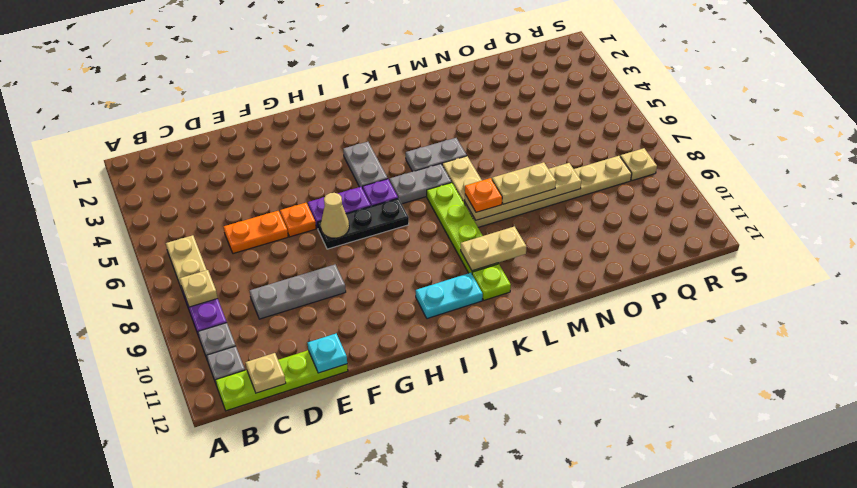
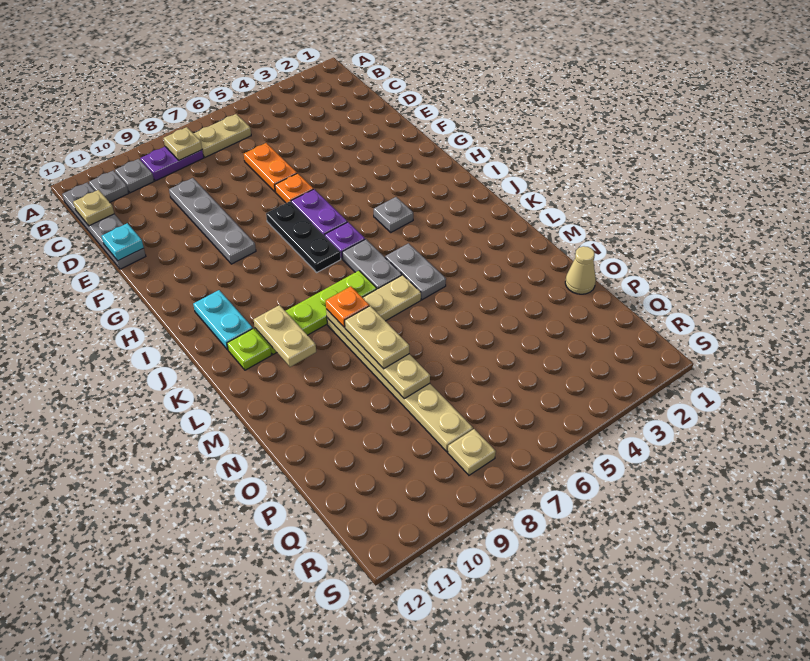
lime plate B12:E12 level 1 -> grey plate B12:E12 level 1
grey plate D9:F9 level 1 -> grey plate D9:G9 level 1
tan cone G7 level 2 -> tan cone O1 level 1
grey plate I4:I5 level 1 -> grey plate I4 level 1

